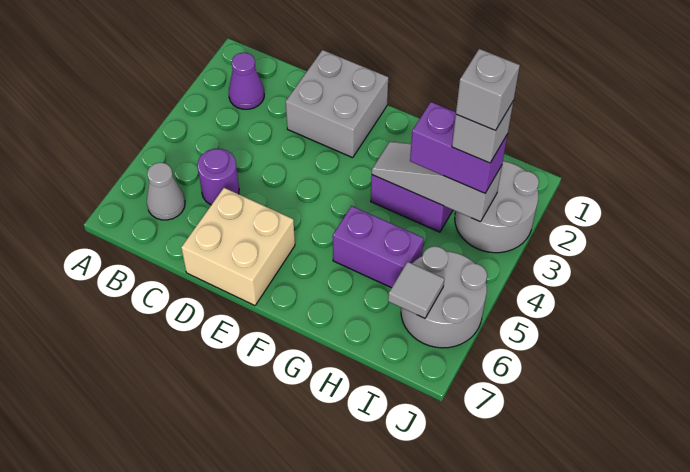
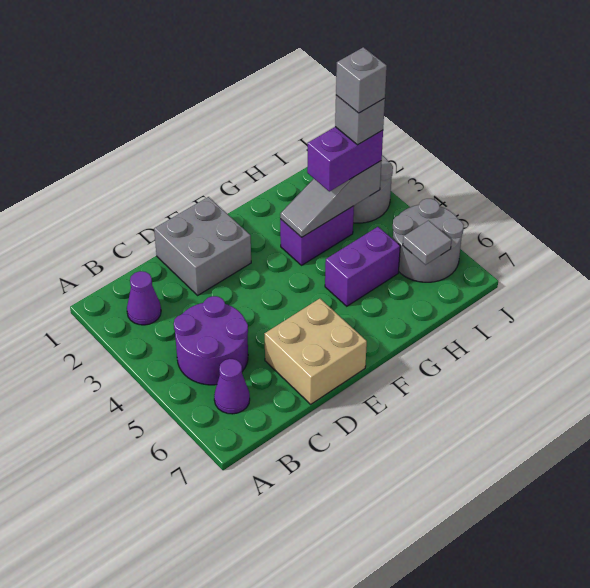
grey cone B6 level 1 -> purple cone B6 level 1
purple round brick C5 level 1 -> purple round brick B4:C5 level 1

